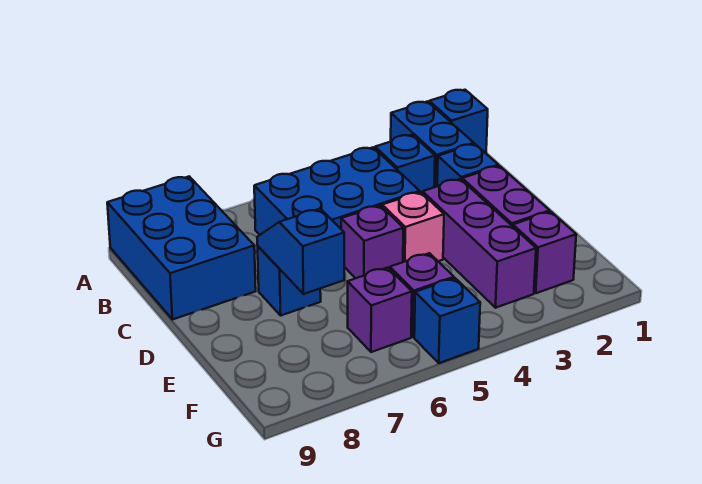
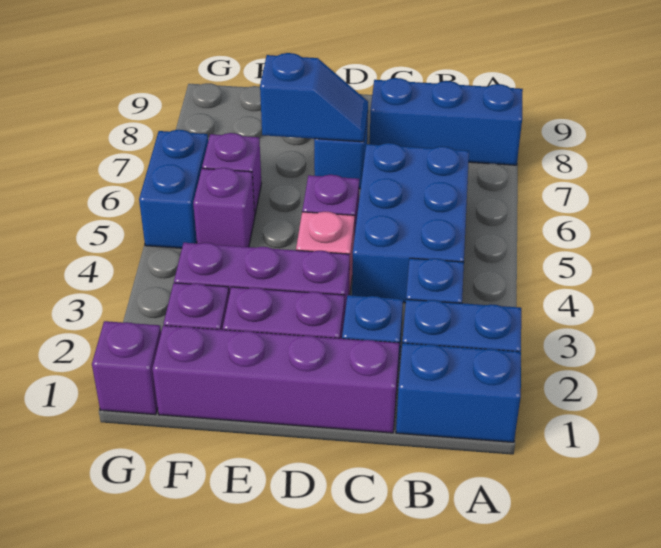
blue brick A1 level 1 -> blue brick A1:B1 level 1
blue brick A8:C9 level 1 -> blue brick A8:C8 level 1
none -> purple brick C1:F1 level 1
none -> purple brick G1 level 1
blue brick G5 level 1 -> blue brick G5:G6 level 1

